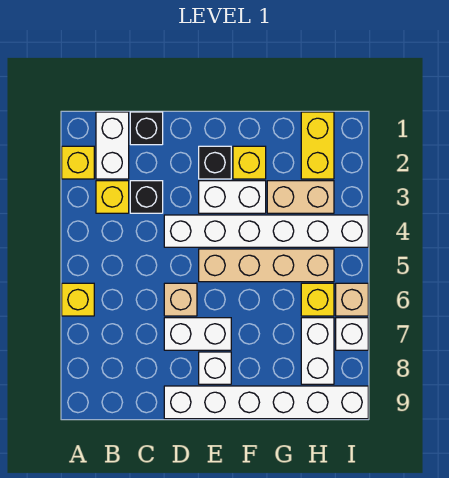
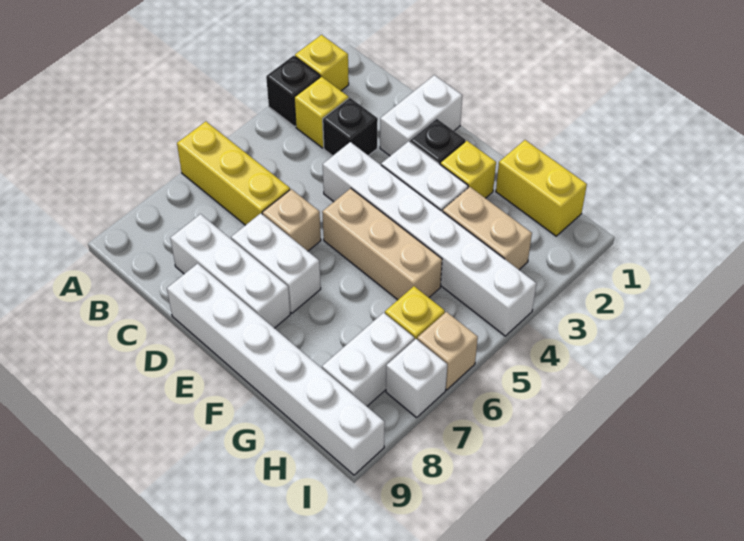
yellow brick A6 level 1 -> yellow brick A6:C6 level 1
white brick B1:B2 level 1 -> white brick D1:D2 level 1
black brick C1 level 1 -> black brick A3 level 1
tan brick E5:H5 level 1 -> tan brick E5:G5 level 1
white brick E8 level 1 -> white brick C8:E8 level 1
yellow brick H1:H2 level 1 -> yellow brick G1:H1 level 1

